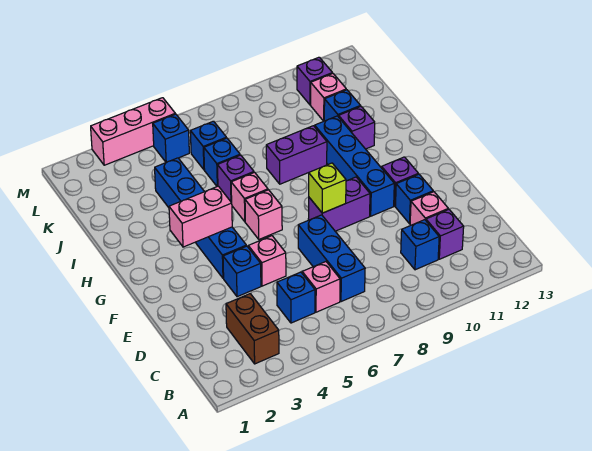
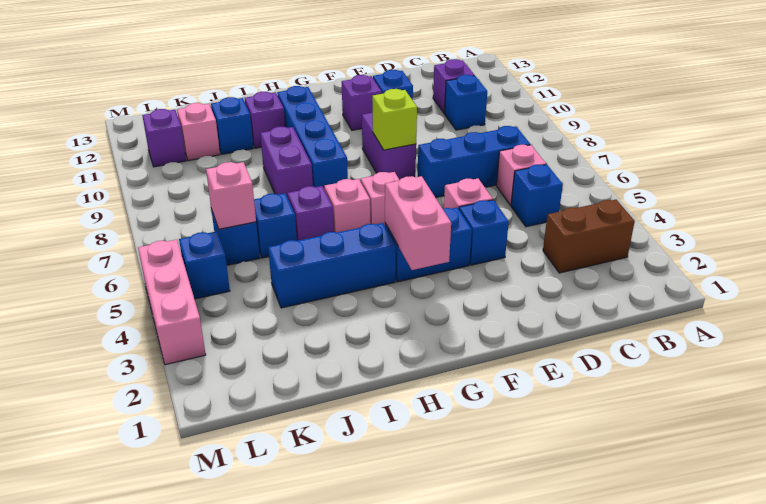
pink brick D11 level 1 -> pink brick K6 level 2
blue brick F10:I10 level 1 -> blue brick H8:H11 level 1

